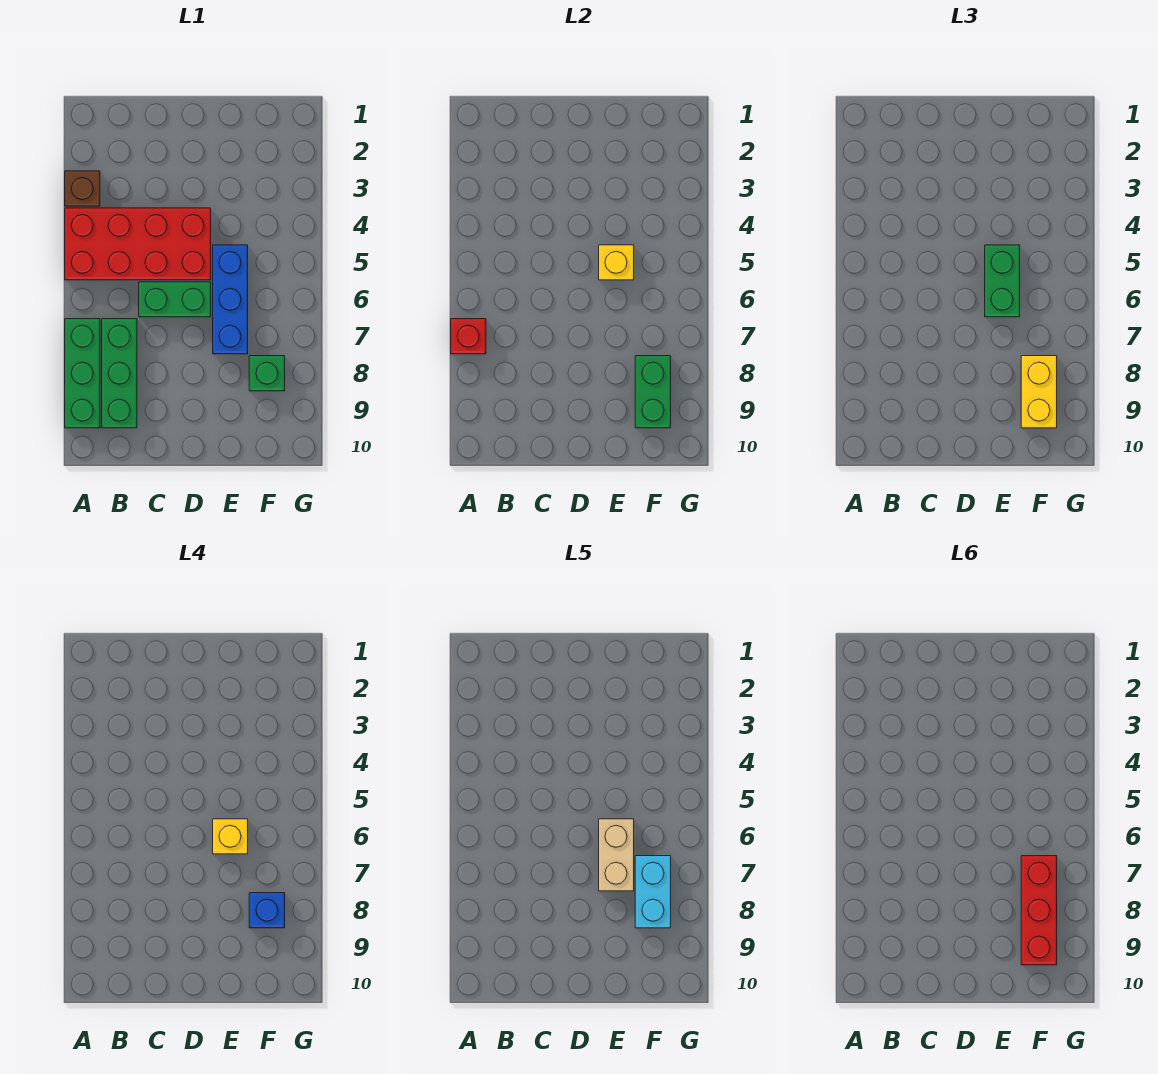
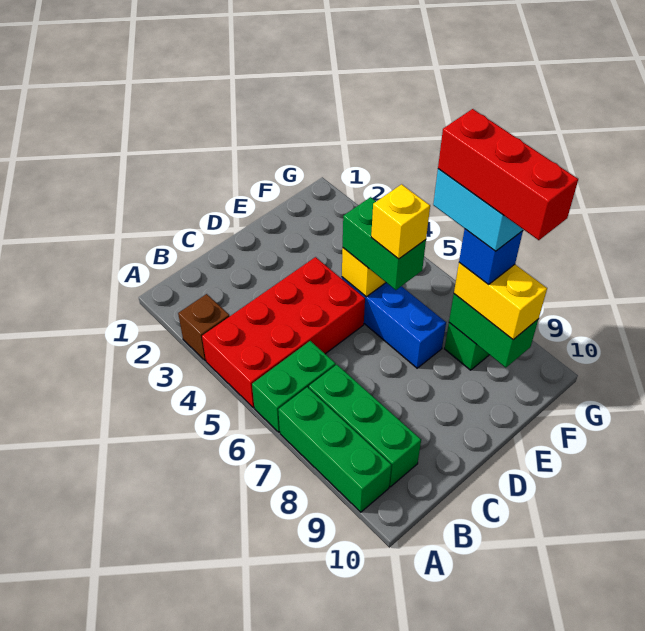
red brick A7 level 2 -> none
green brick C6:D6 level 1 -> green brick A6:B6 level 1
tan brick E6:E7 level 5 -> none

